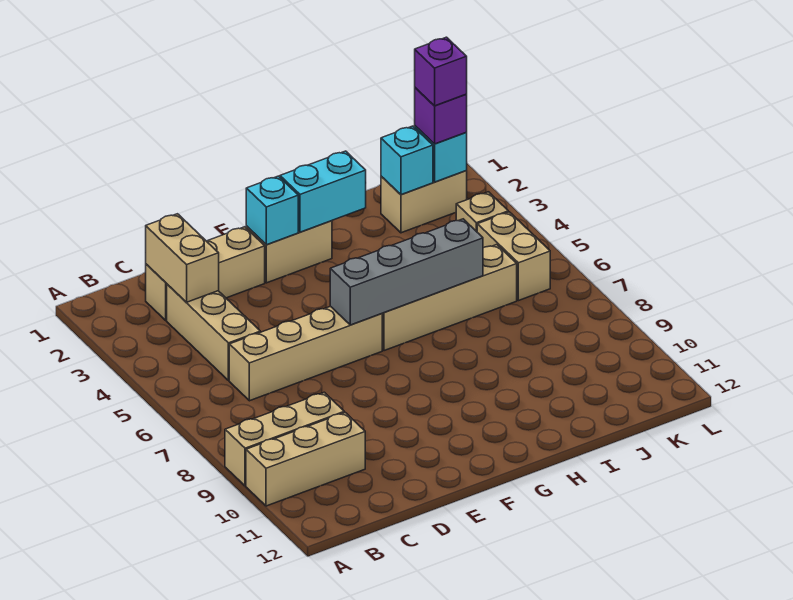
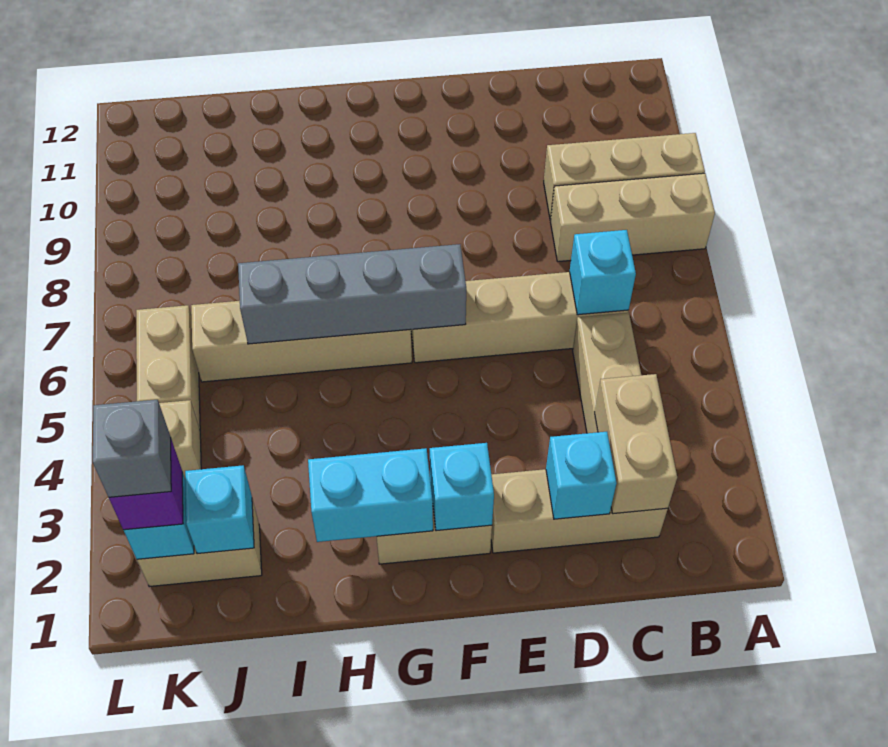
tan brick A10:C10 level 1 -> tan brick A8:C8 level 1
none -> cyan brick C6 level 2
none -> cyan brick D2 level 2
purple brick K2 level 4 -> grey brick K2 level 4

